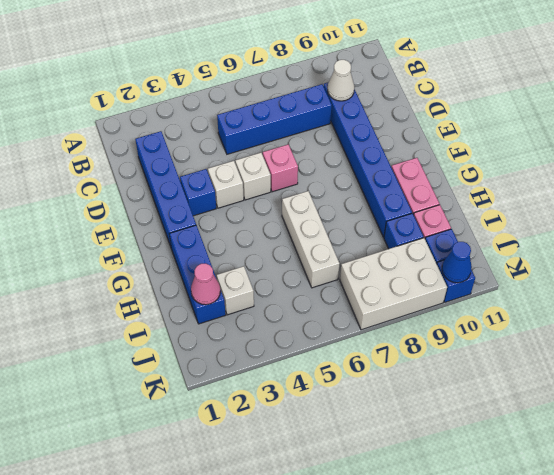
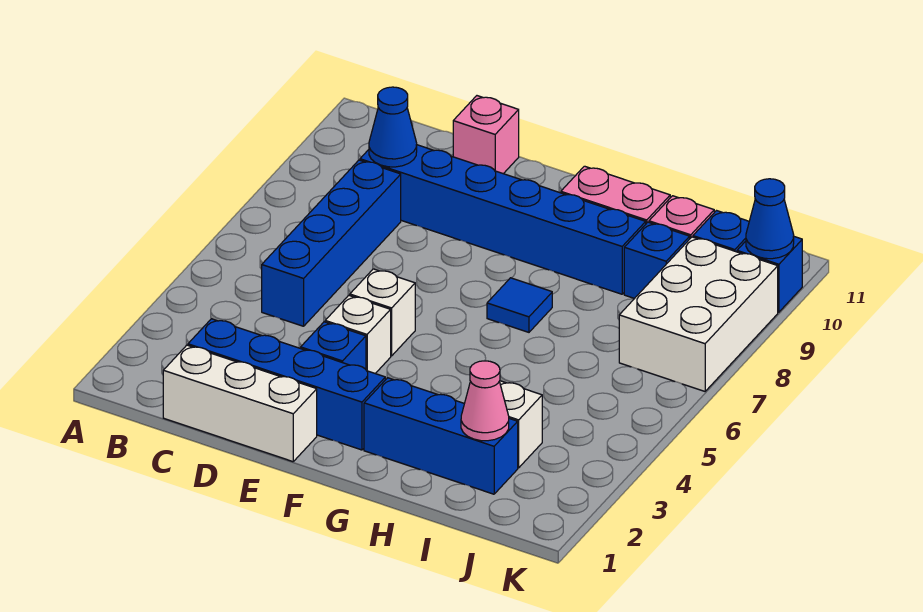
white cone C9 level 2 -> blue cone C9 level 2
pink brick E6 level 1 -> pink brick D11 level 1
white brick G6:I6 level 1 -> white brick C1:E1 level 1
none -> blue tile G7 level 1

